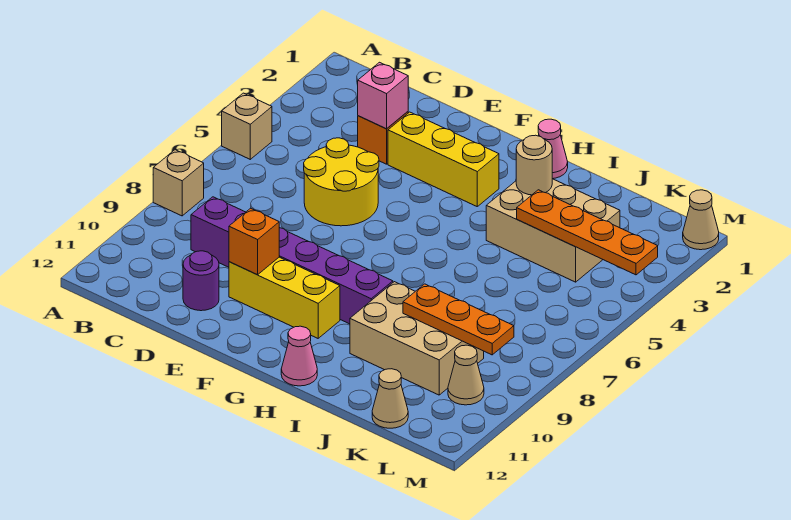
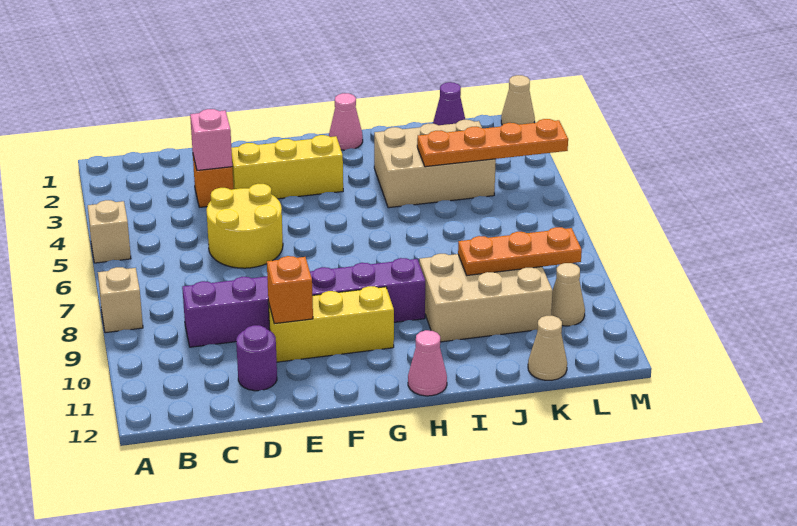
tan round brick I3 level 2 -> none
none -> purple cone K1 level 1

